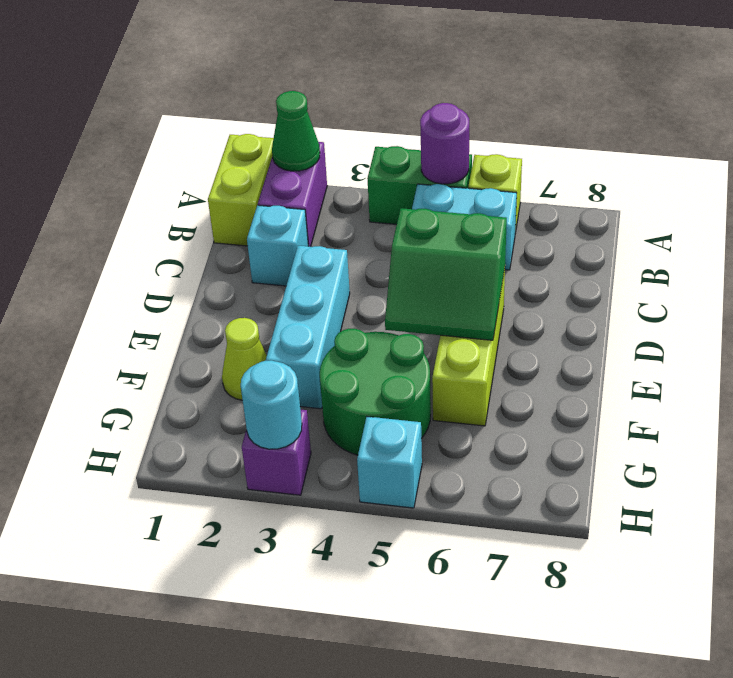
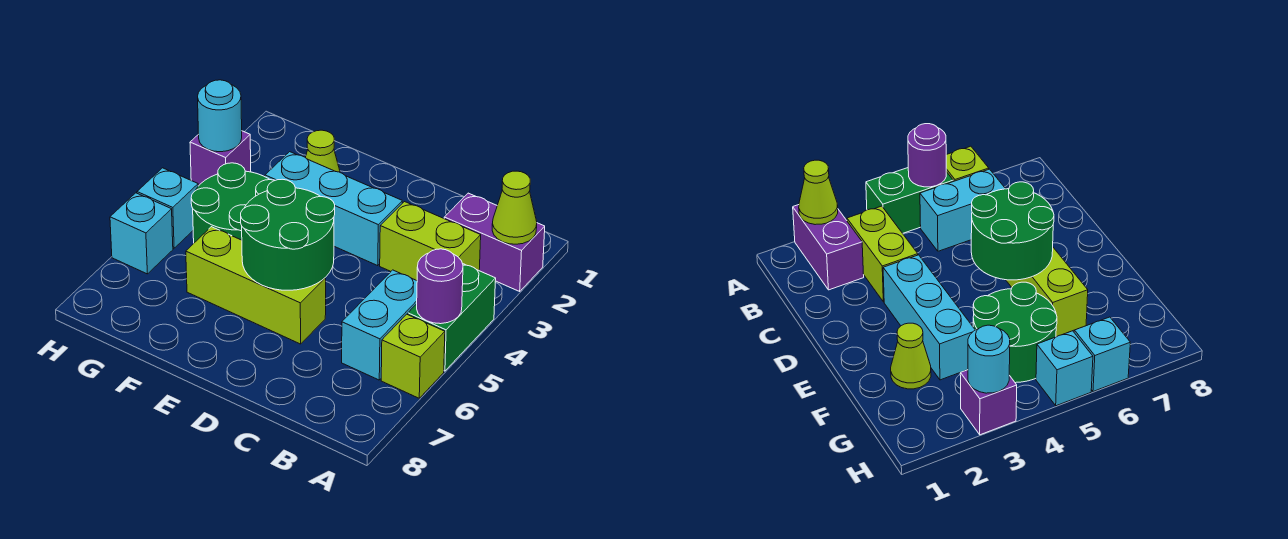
lime brick A1:B1 level 1 -> lime brick B3:C3 level 1
green cone A2 level 2 -> lime cone A2 level 2
cyan brick C2 level 1 -> cyan brick H6 level 1
green slope D5:E6 level 2 top D -> green round brick D5:E6 level 2

